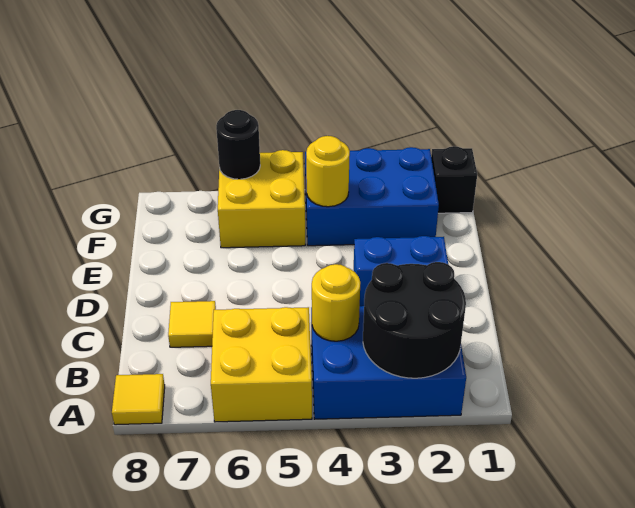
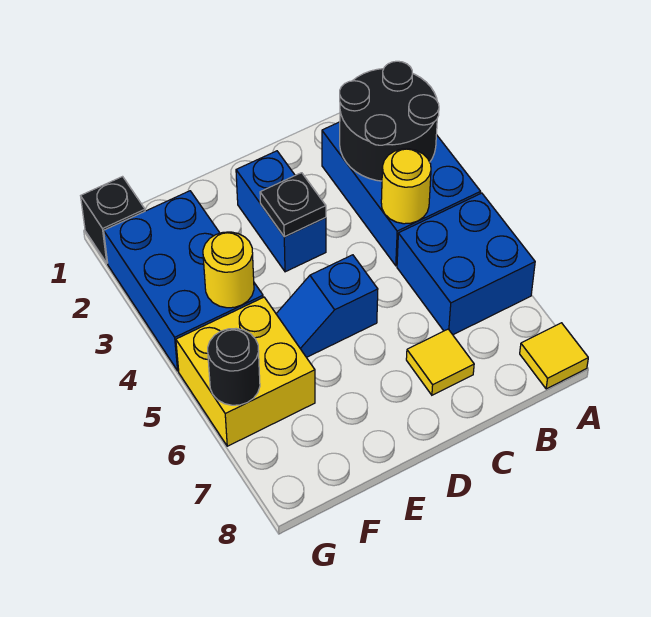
yellow brick A5:B6 level 1 -> blue brick A5:B6 level 1
none -> black plate D3 level 2
none -> blue slope D5:E5 level 1 top D

